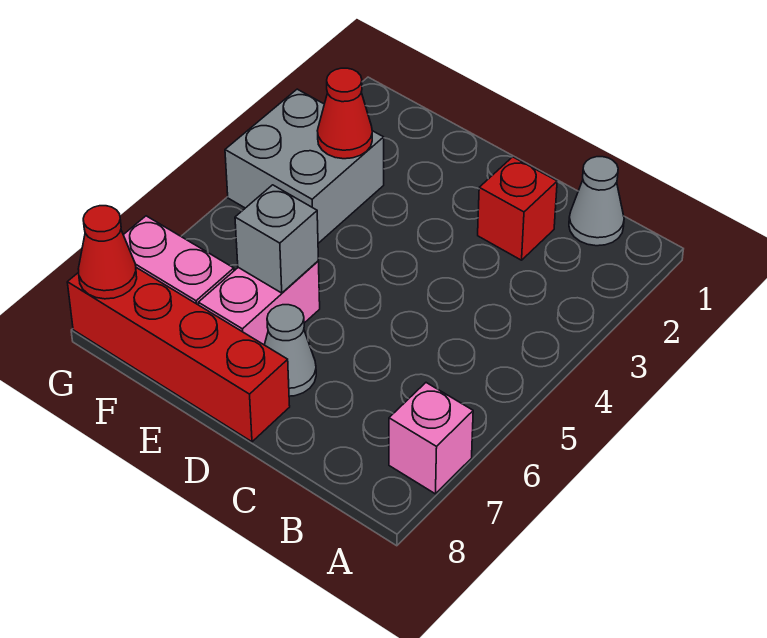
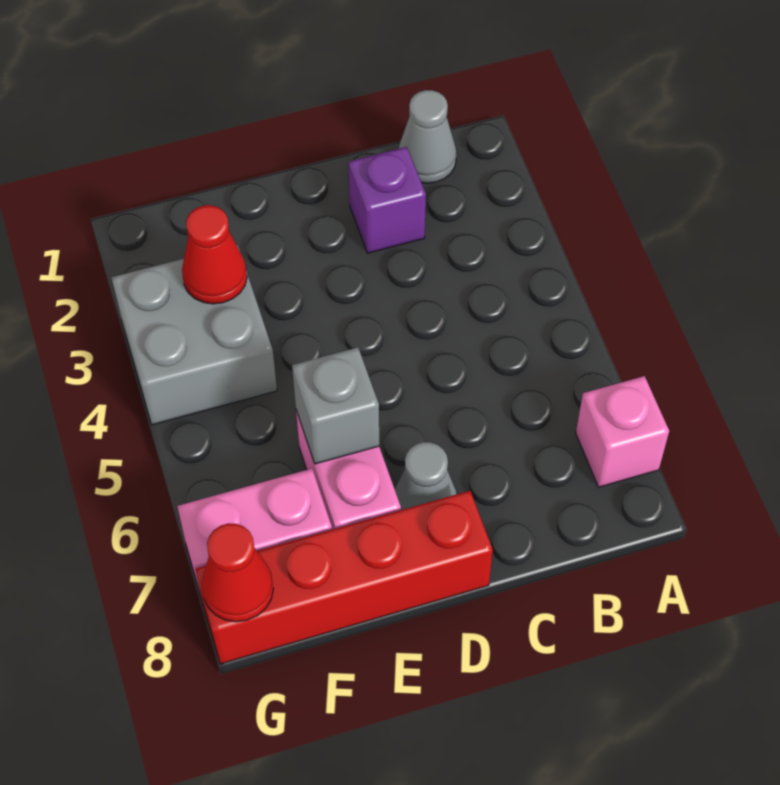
red brick C2 level 1 -> purple brick C2 level 1

